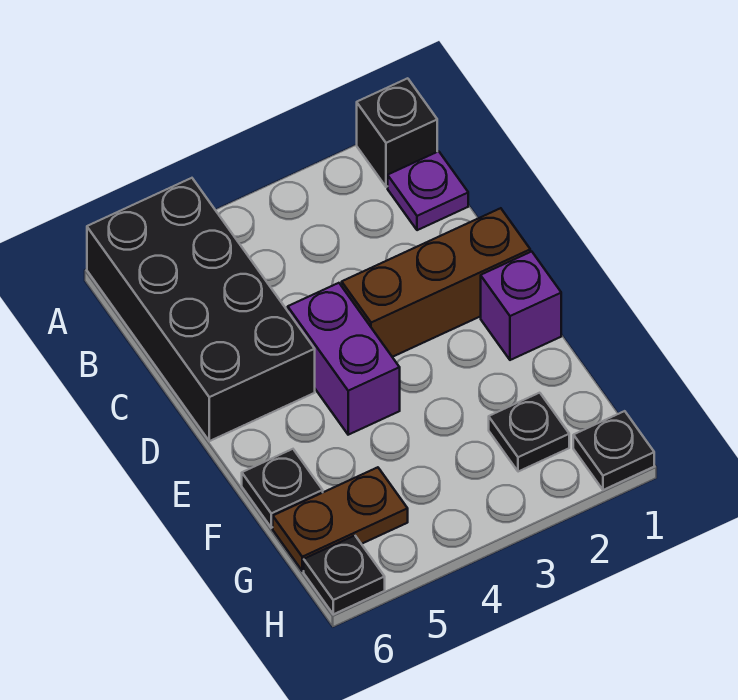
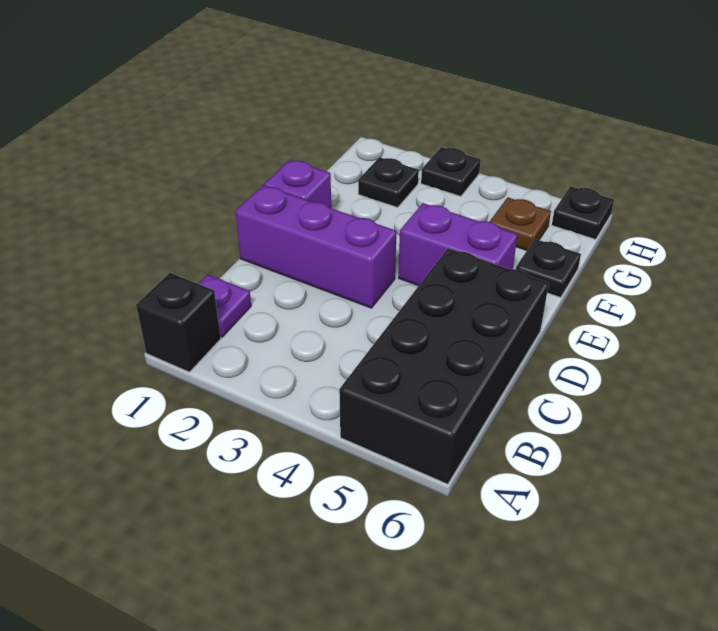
brown brick D1:D3 level 1 -> purple brick D1:D3 level 1
purple brick D4:E4 level 1 -> purple brick E4:E5 level 1
brown plate G5:G6 level 1 -> brown plate G5 level 1
black plate H1 level 1 -> black plate H3 level 1

